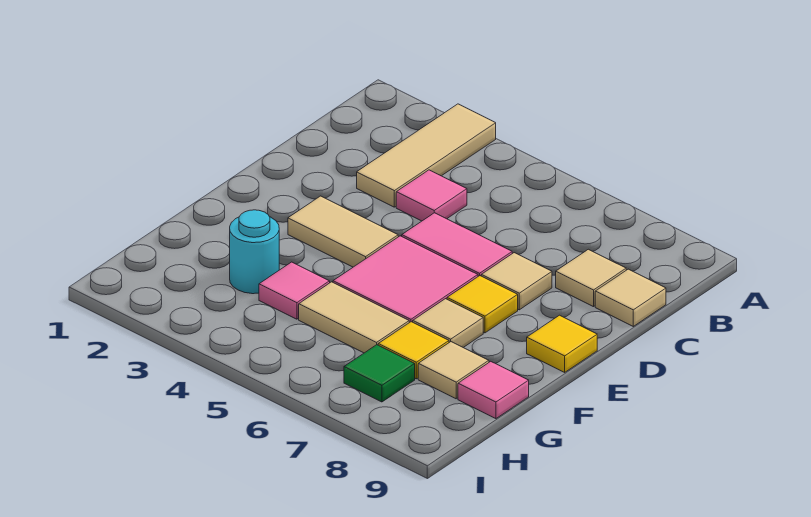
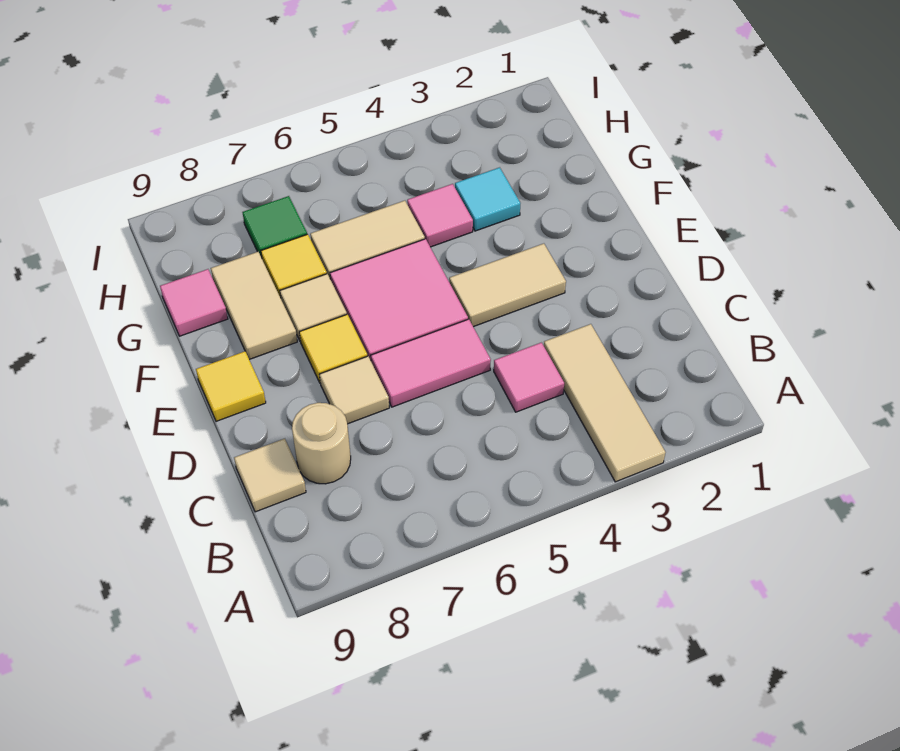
tan tile C8 level 1 -> tan round brick C8 level 1
cyan round brick G3 level 1 -> cyan tile G3 level 1
tan tile G8 level 1 -> tan tile F8:G8 level 1

